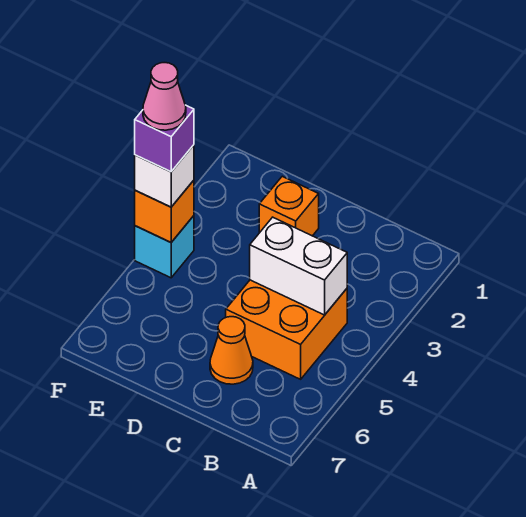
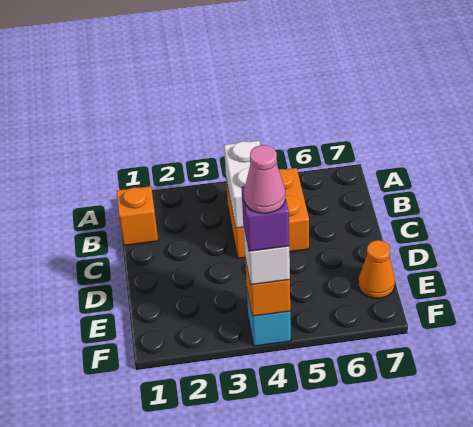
orange cone C6 level 1 -> orange cone E7 level 1
orange brick D2 level 1 -> orange brick B1 level 1

